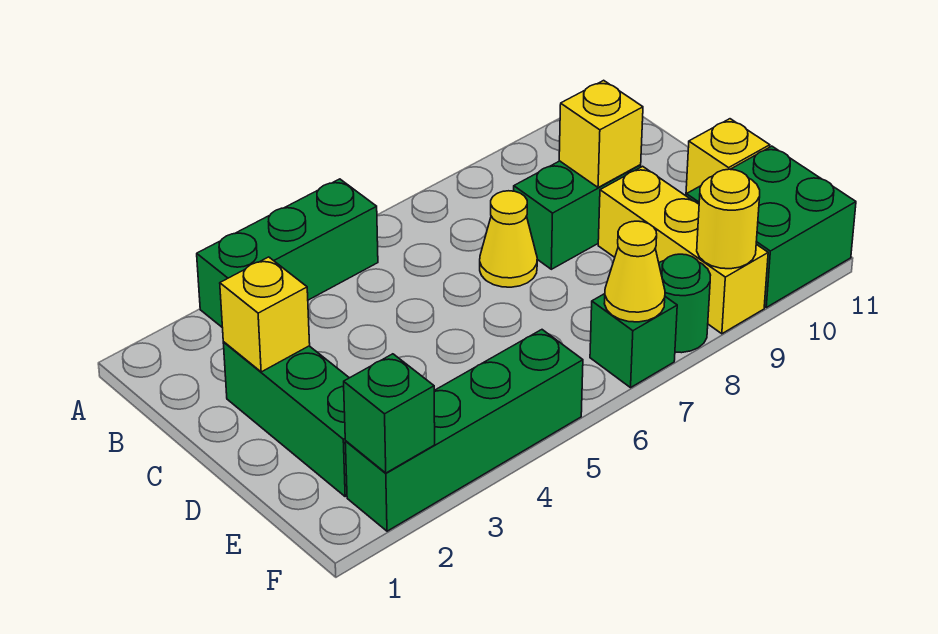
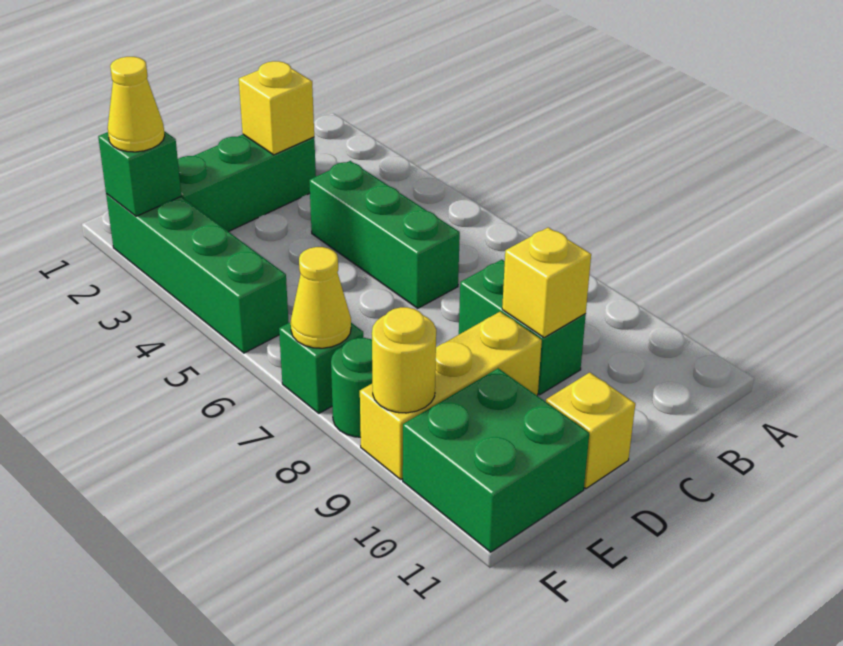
green brick A3:A5 level 1 -> green brick C4:C6 level 1
yellow cone C7 level 1 -> yellow cone F2 level 3

